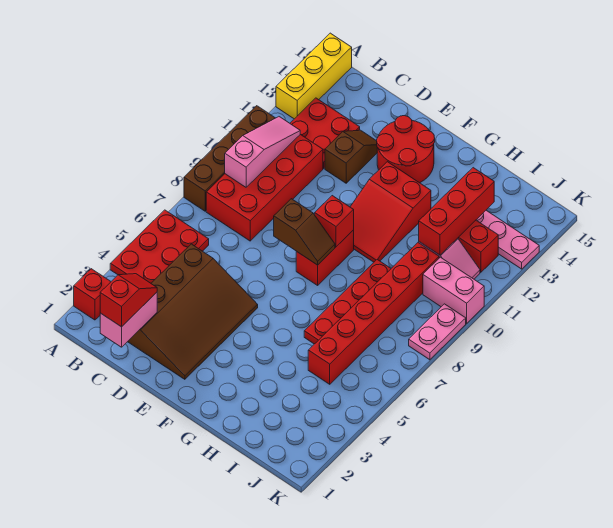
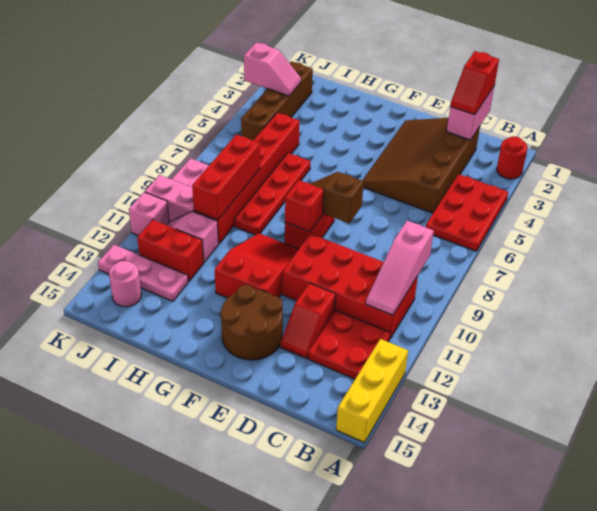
red brick A2 level 1 -> red round brick A2 level 1
brown brick A8:A11 level 1 -> brown brick J2:J5 level 1
red brick B8:C11 level 1 -> red brick B10:E11 level 1
brown slope D12:D13 level 1 top 12 -> red slope D12:D13 level 1 top 12
red round brick E13:F14 level 1 -> brown round brick E13:F14 level 1
red brick I11:I13 level 2 -> red brick I8:I10 level 2
none -> pink slope J3:K3 level 2 top K
none -> pink round brick J14 level 1
none -> pink brick K11 level 1

